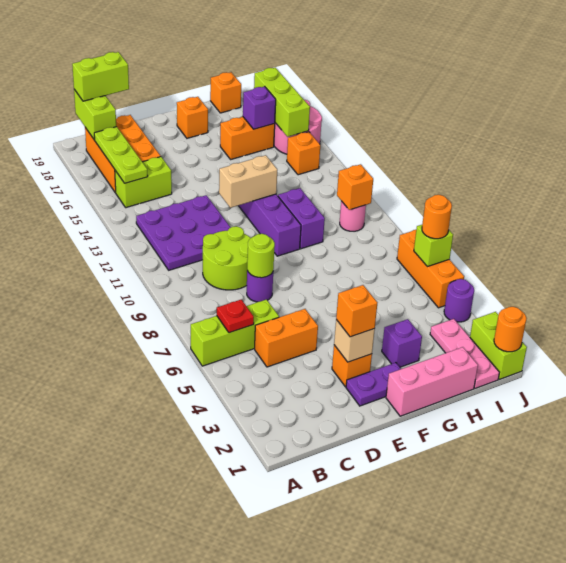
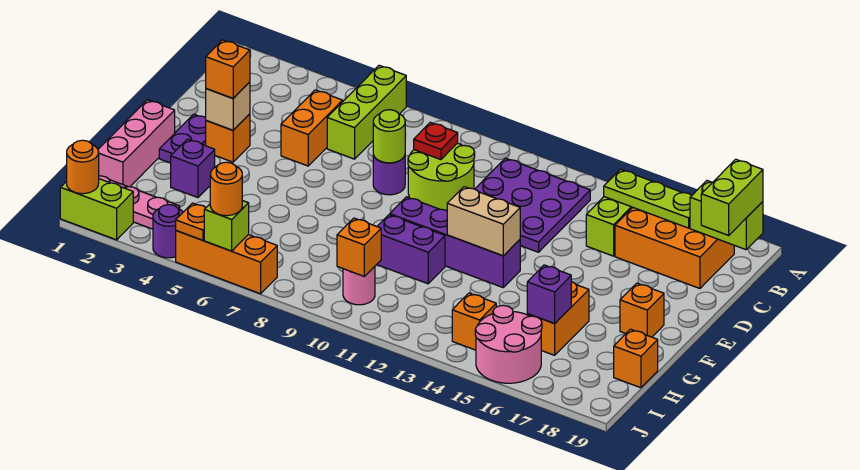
red plate B6 level 2 -> red plate C9 level 2
tan brick E12:F12 level 2 -> tan brick F12:F13 level 2
lime brick I15:I17 level 2 -> none
none -> orange plate J5 level 2

